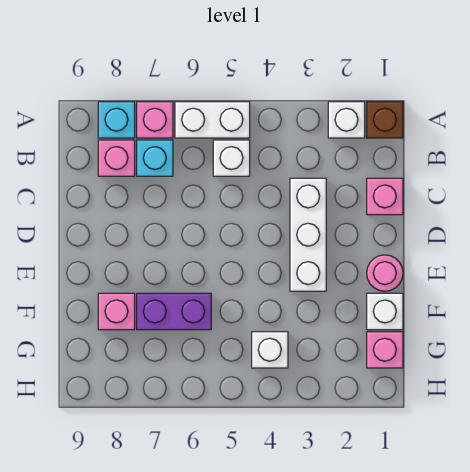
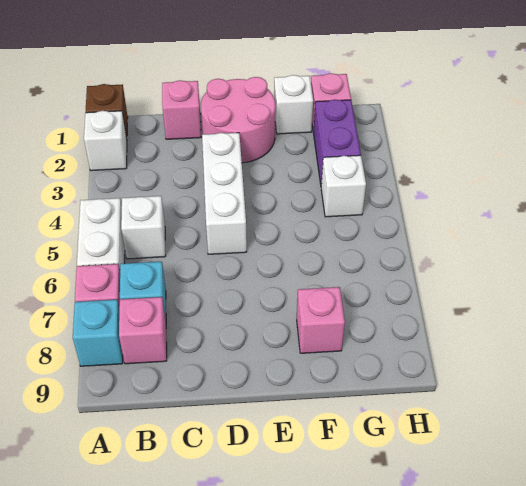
white brick C3:E3 level 1 -> white brick D3:D5 level 1
pink round brick E1 level 1 -> pink round brick D1:E2 level 1
purple brick F6:F7 level 1 -> purple brick G2:G3 level 1

